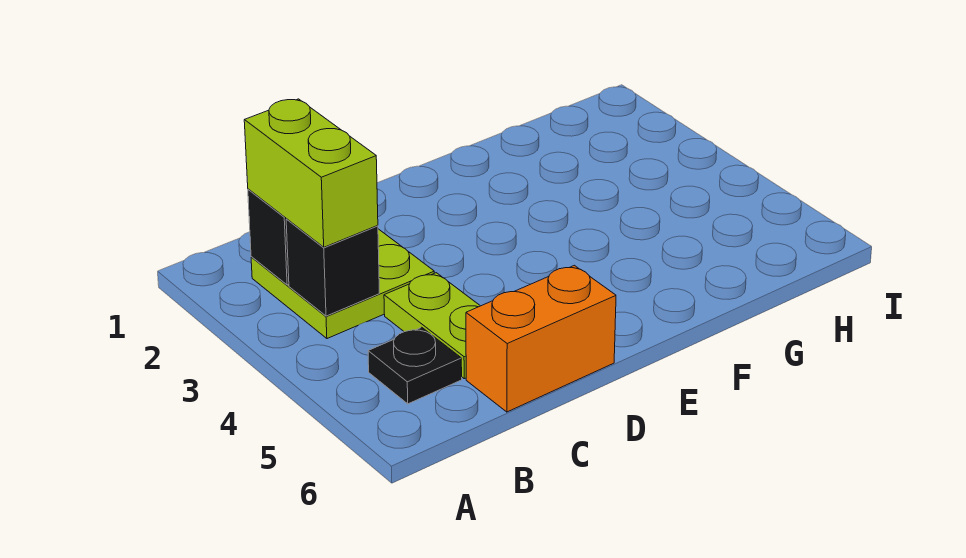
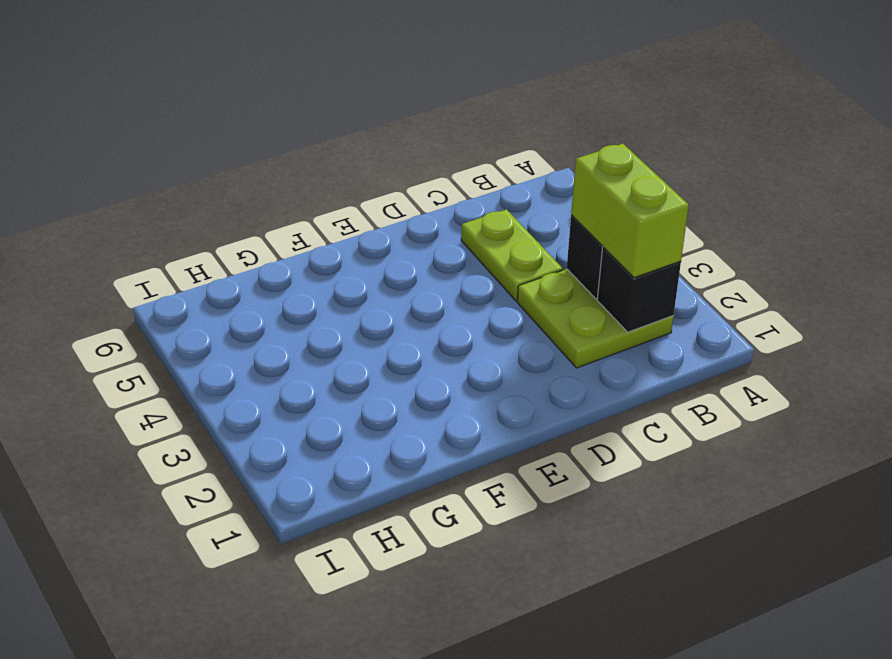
black plate B5 level 1 -> none
orange brick C6:D6 level 1 -> none

